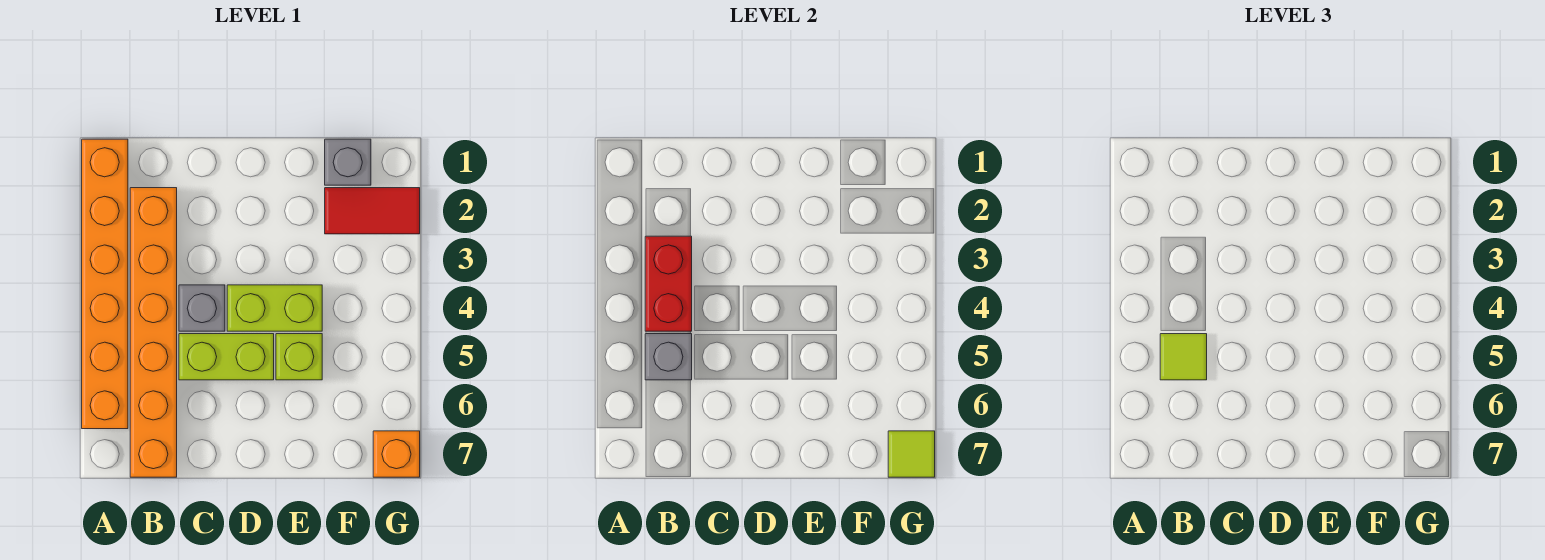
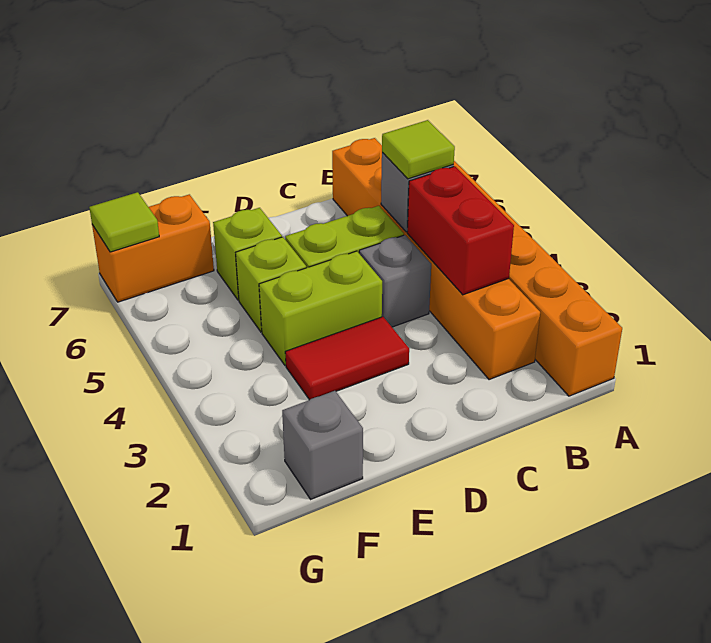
none -> lime brick E6 level 1
red tile F2:G2 level 1 -> red tile D3:E3 level 1
orange brick G7 level 1 -> orange brick F7:G7 level 1

